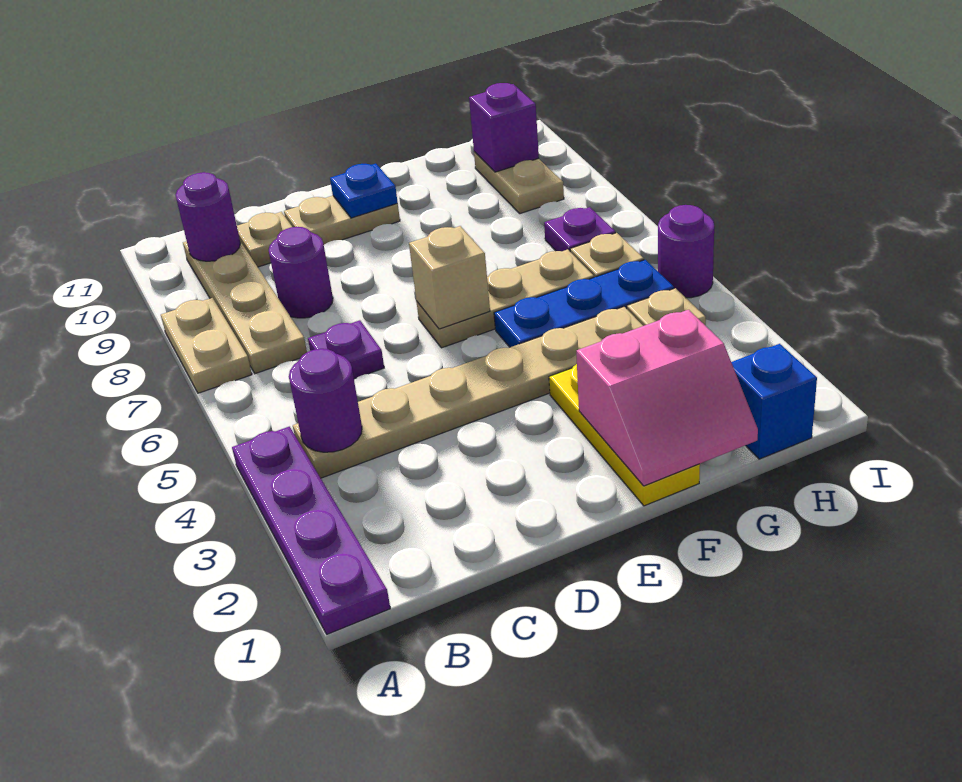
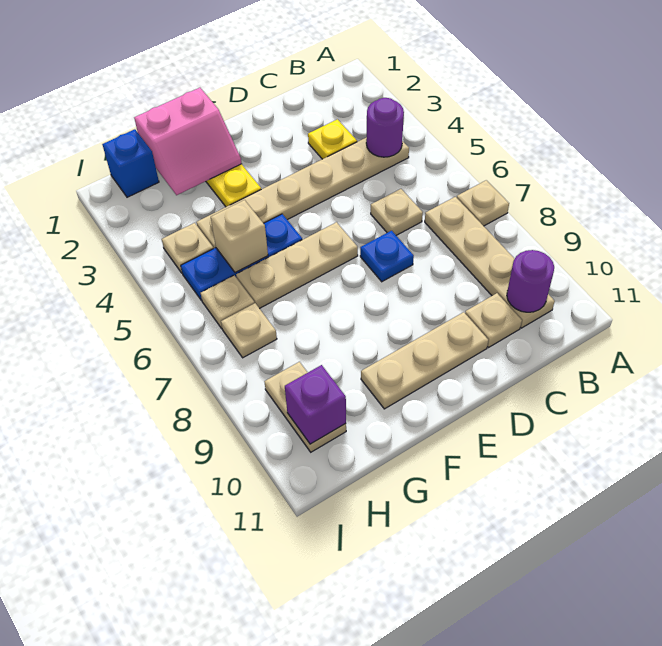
purple plate A1:A4 level 1 -> none
tan plate A7:A8 level 1 -> tan plate A7 level 1
none -> yellow plate C3 level 1
purple plate C6 level 1 -> tan plate C6 level 1
purple round brick C8 level 1 -> none
tan plate D10:E10 level 1 -> tan plate D10:F10 level 1
tan brick E6 level 2 -> tan brick G5 level 2
blue plate E10 level 2 -> blue plate D7 level 1
pink slope F1:G2 level 2 top 2 -> pink slope F1:G2 level 2 top 1
purple plate H7 level 1 -> tan plate H7 level 1
purple round brick I5 level 1 -> none

